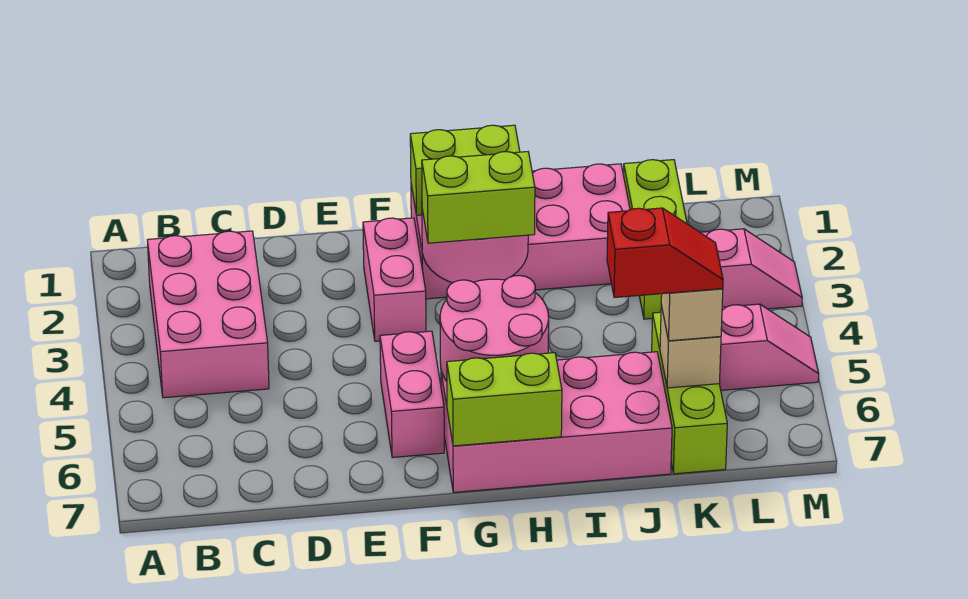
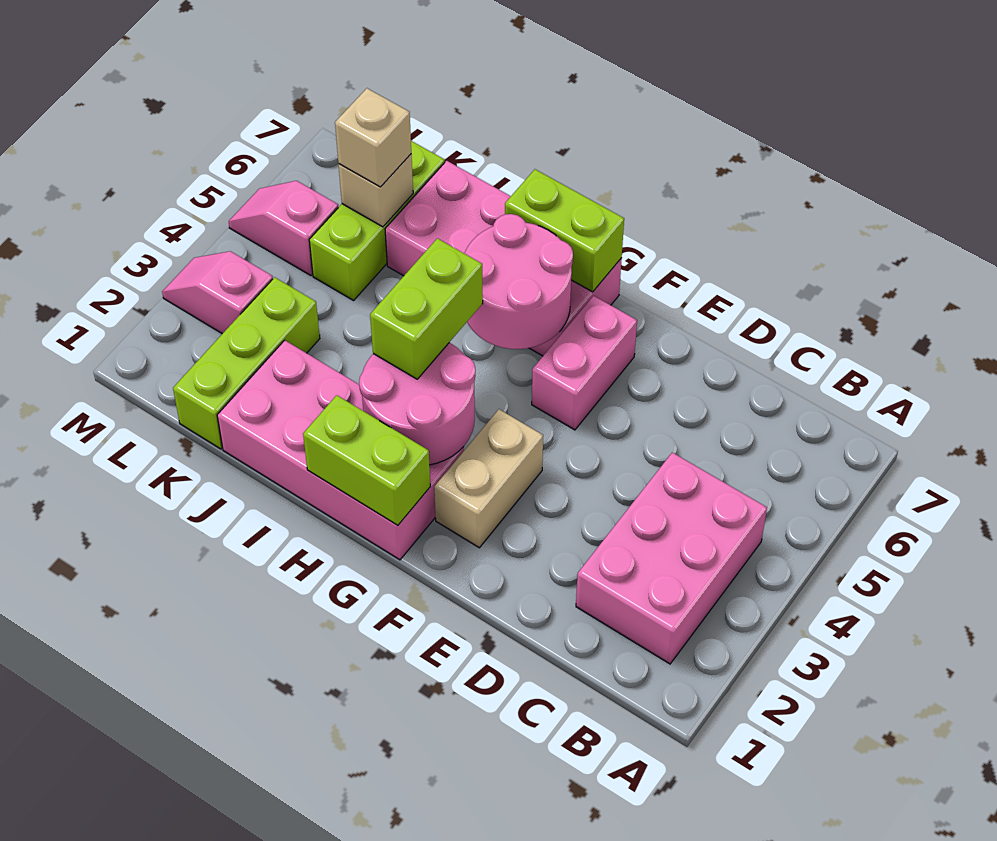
pink brick F2:F3 level 1 -> tan brick F2:F3 level 1
lime brick G3:H3 level 3 -> lime brick H3:H4 level 3
red slope J6:K6 level 4 top J -> none

